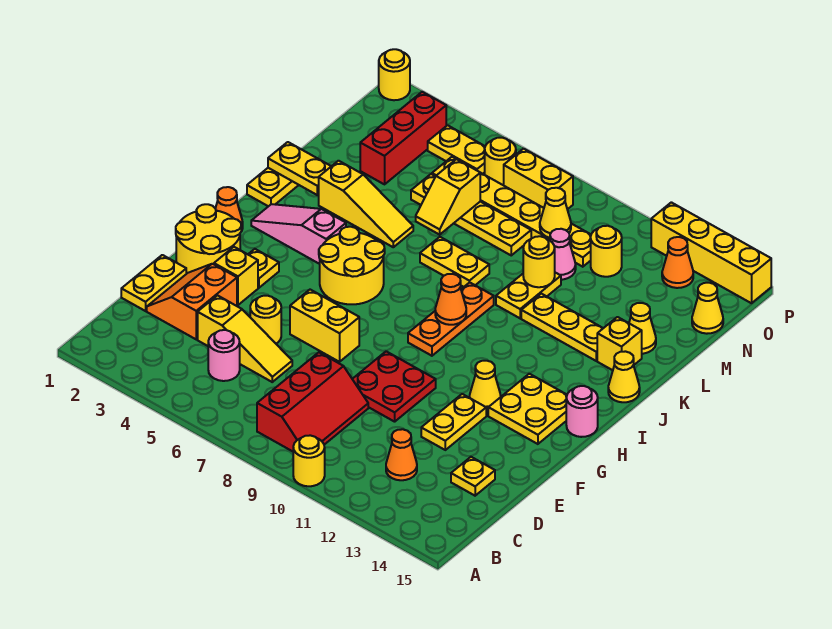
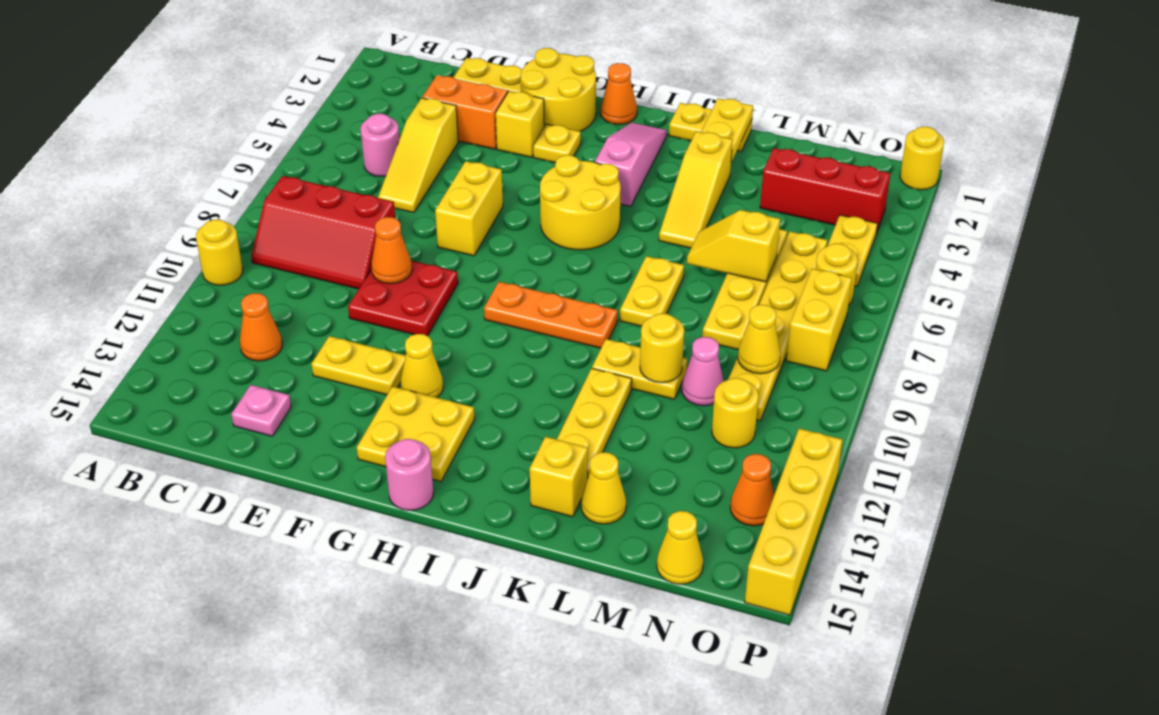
yellow plate D14 level 1 -> pink plate D14 level 1
yellow round brick E5 level 1 -> none
orange cone I9 level 2 -> orange cone E9 level 2
yellow cone J15 level 1 -> none

